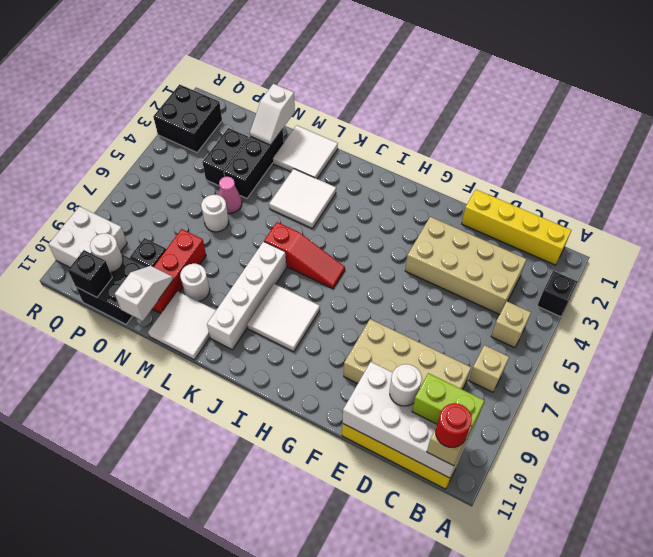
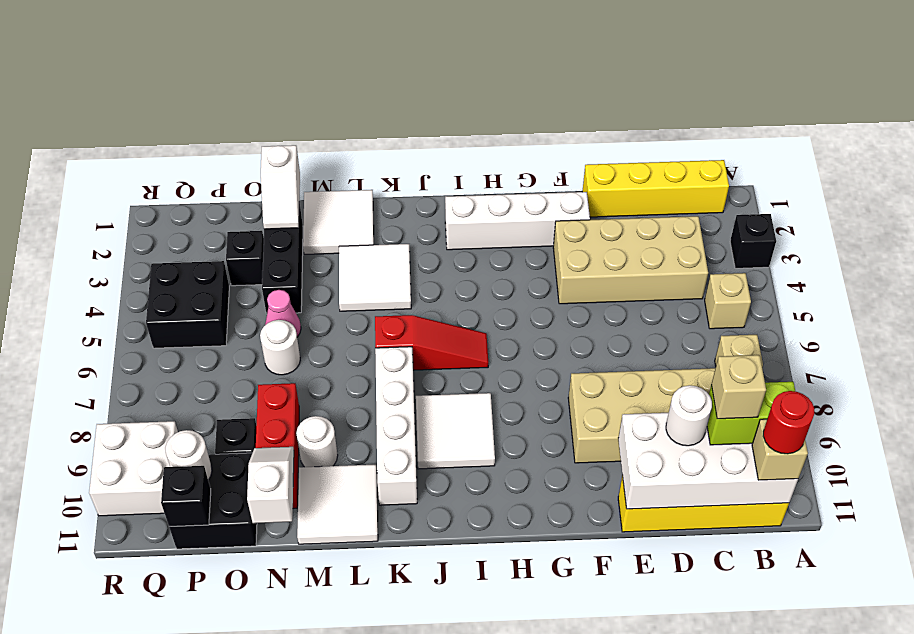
none -> tan brick C10 level 4
none -> white brick F2:I2 level 1
black brick O3:O4 level 1 -> black brick O3 level 1
black brick Q2:R3 level 1 -> black brick P4:Q5 level 1

